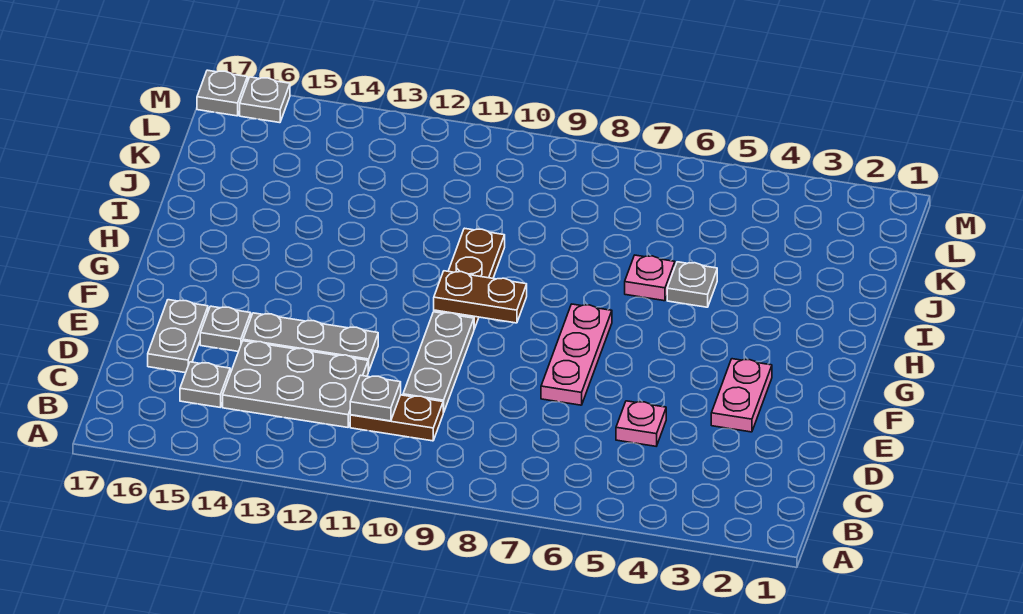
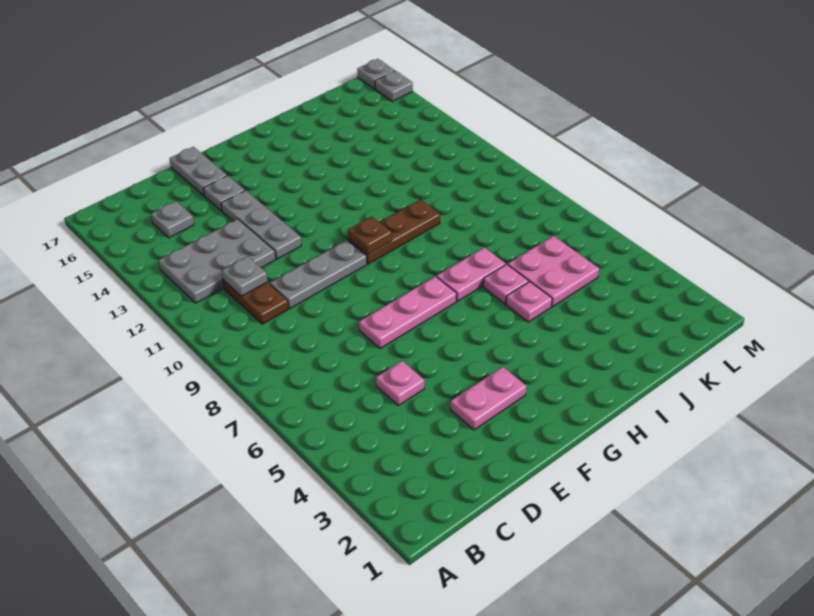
grey plate C12:D14 level 1 -> grey plate B12:D13 level 1
grey plate D16:E16 level 1 -> grey plate E16:E17 level 1
brown plate G9:G10 level 2 -> brown plate G10 level 2
none -> pink plate H7:I7 level 1
grey plate I5 level 1 -> pink plate I5 level 1
none -> pink plate J5:K6 level 1

